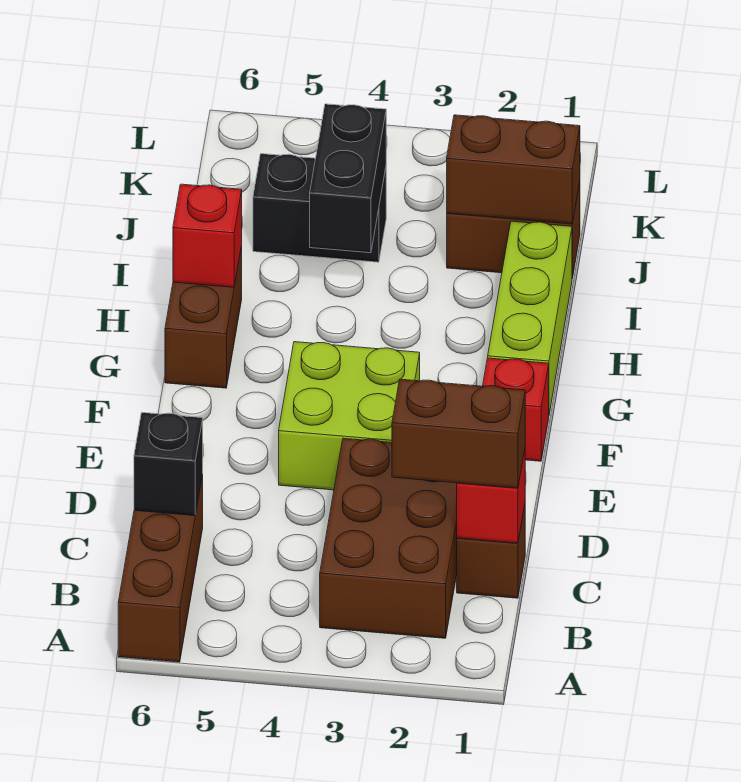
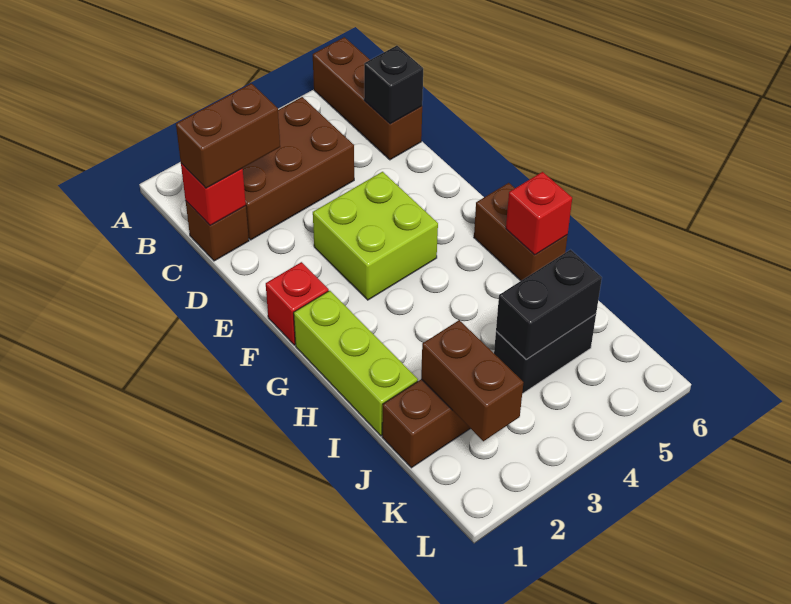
brown brick B2:D3 level 1 -> brown brick B2:C4 level 1
black brick I4:J4 level 2 -> black brick J4:J5 level 2
brown brick J1:J2 level 2 -> brown brick J2:K2 level 2

